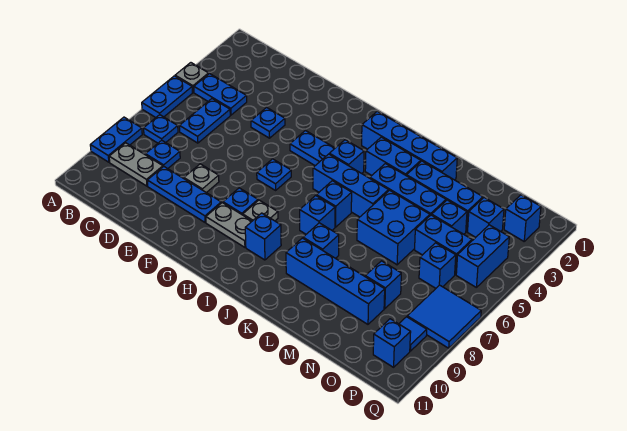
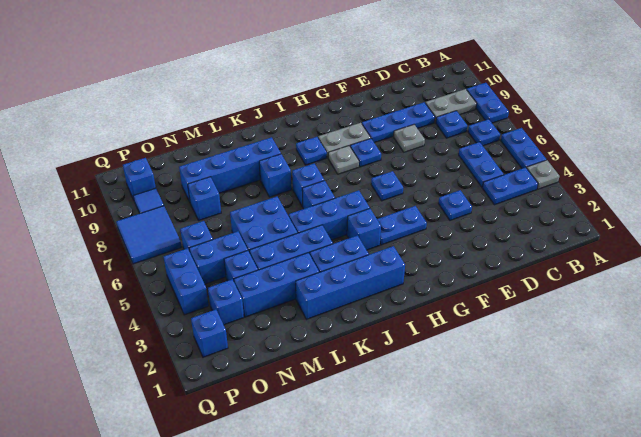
blue brick I9 level 1 -> blue plate I9 level 1

